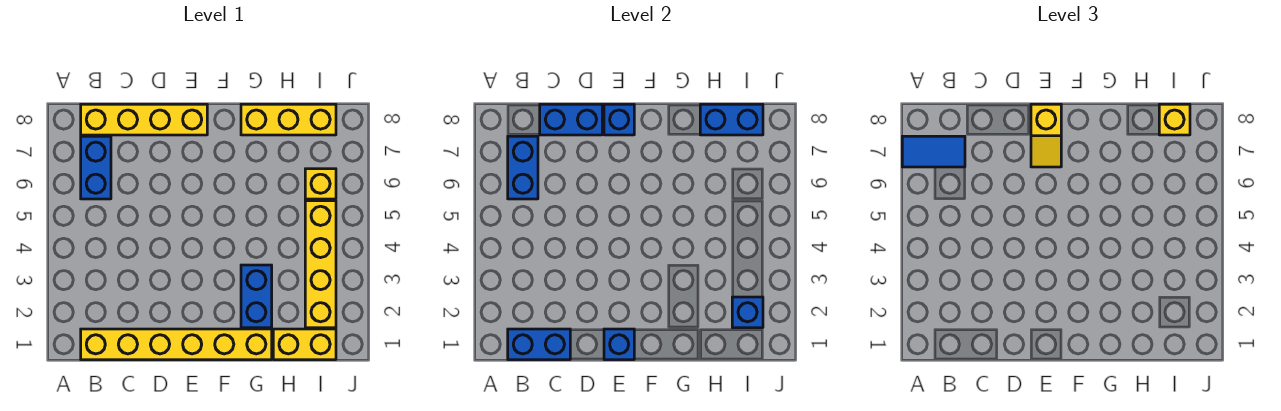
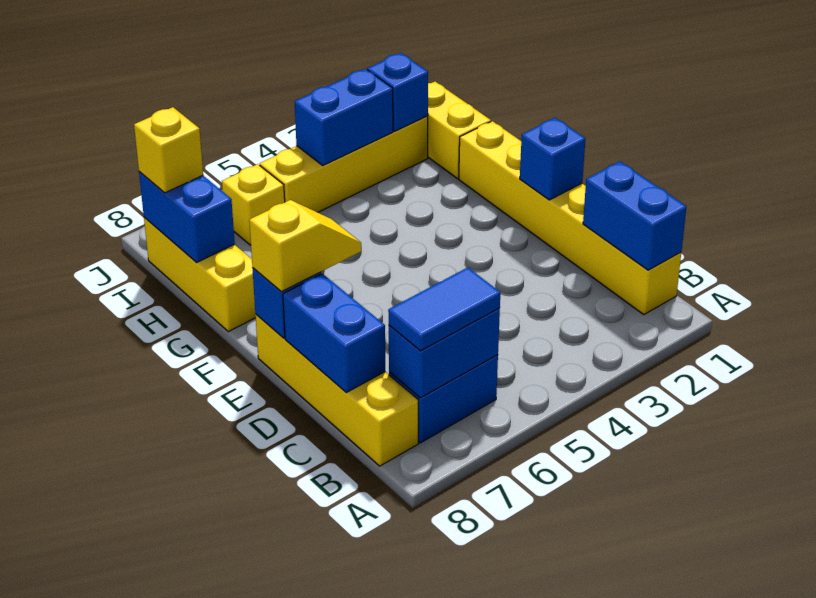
blue tile A7:B7 level 3 -> blue tile B6:B7 level 3
blue brick G2:G3 level 1 -> blue brick I3:I4 level 2

